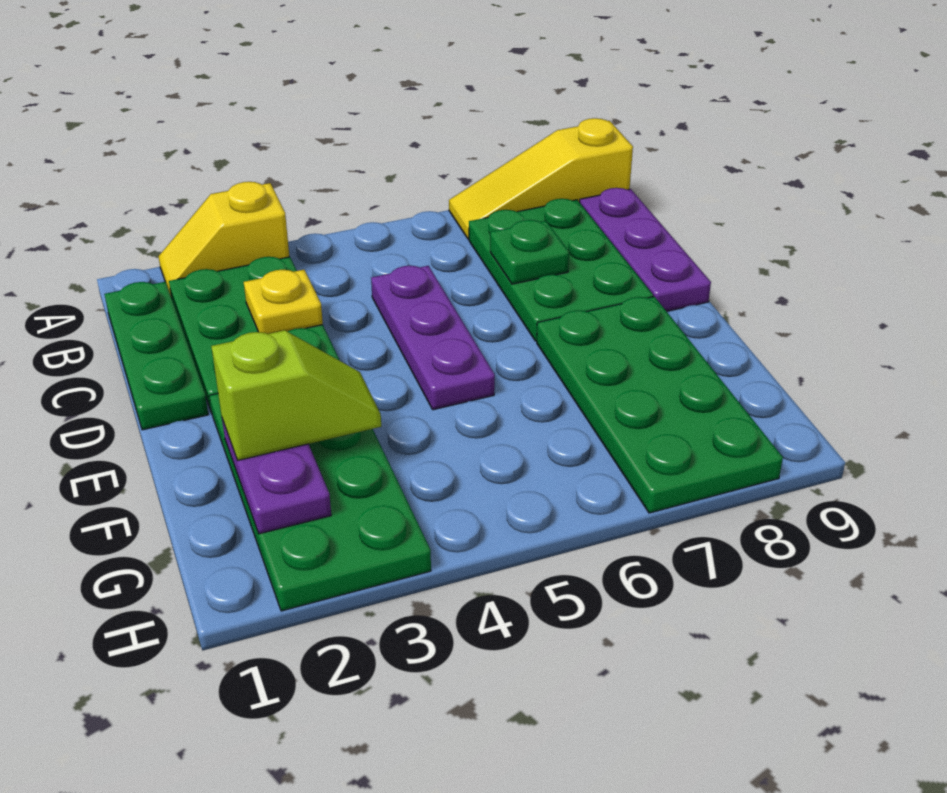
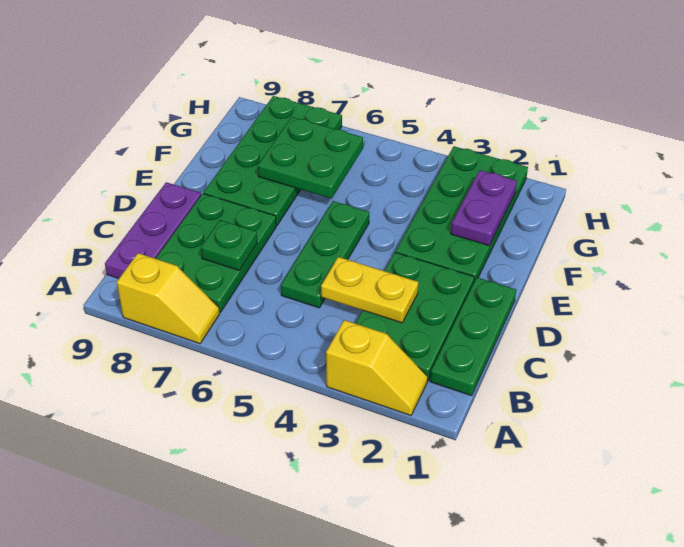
yellow slope A7:A9 level 1 top 9 -> yellow slope A7:A8 level 1 top 8
yellow plate C3 level 2 -> yellow plate C3:C4 level 2
purple plate C5:E5 level 1 -> green plate C5:E5 level 1
lime slope F2:F3 level 3 top 2 -> none
none -> green plate F6:G7 level 2

